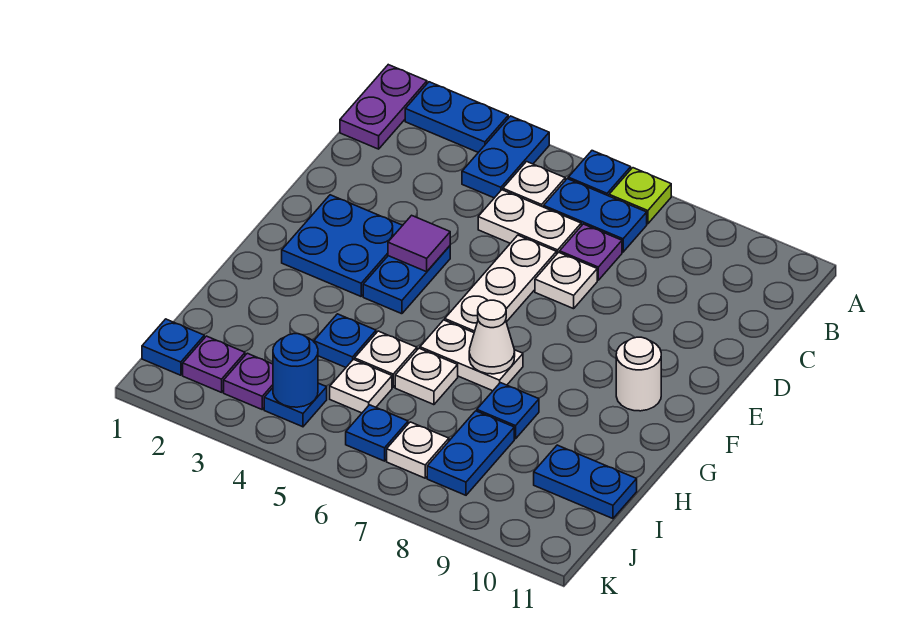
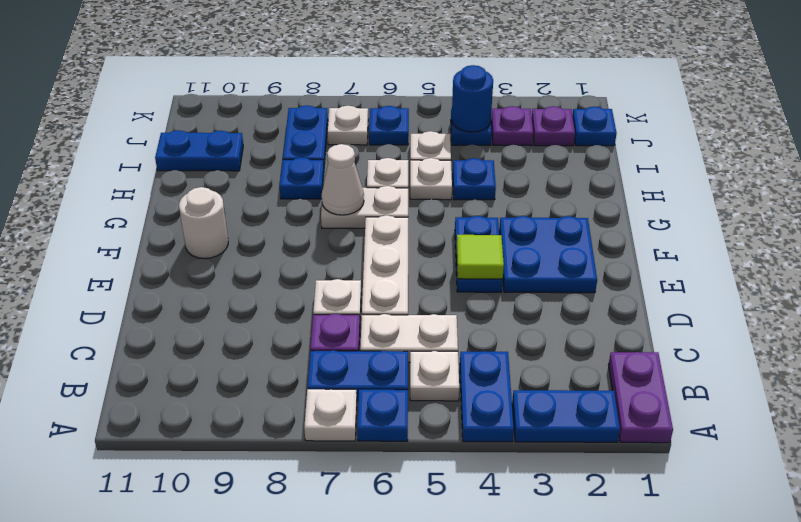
lime plate A7 level 1 -> white plate A7 level 1
purple tile E4 level 2 -> lime tile E4 level 2

